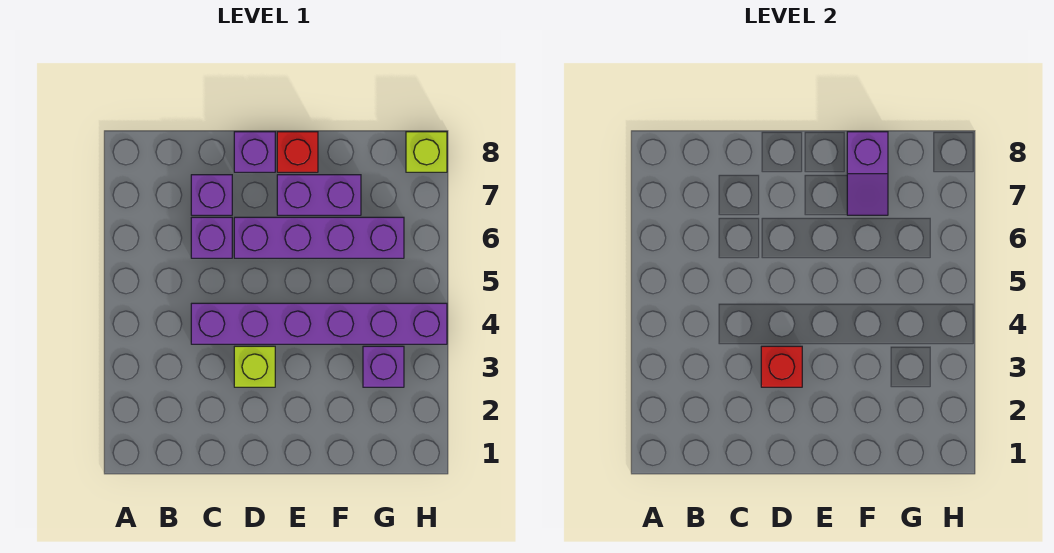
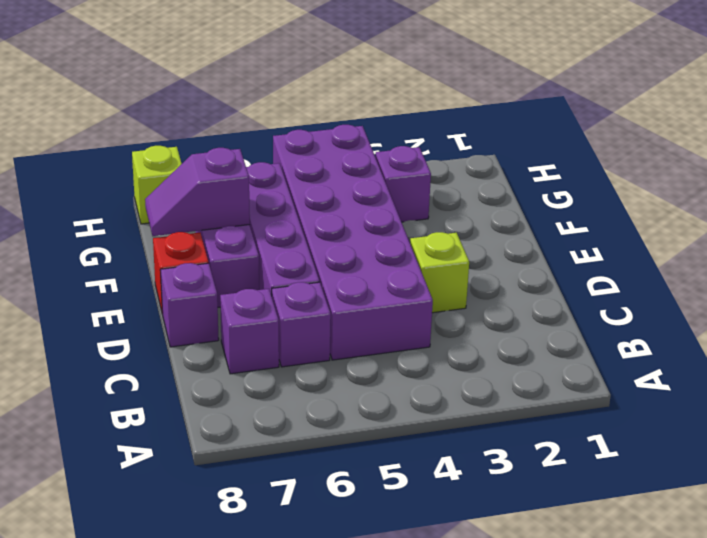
purple brick C4:H4 level 1 -> purple brick C4:H5 level 1
red brick D3 level 2 -> none
purple slope F7:F8 level 2 top 8 -> purple slope F7:F8 level 2 top 7

